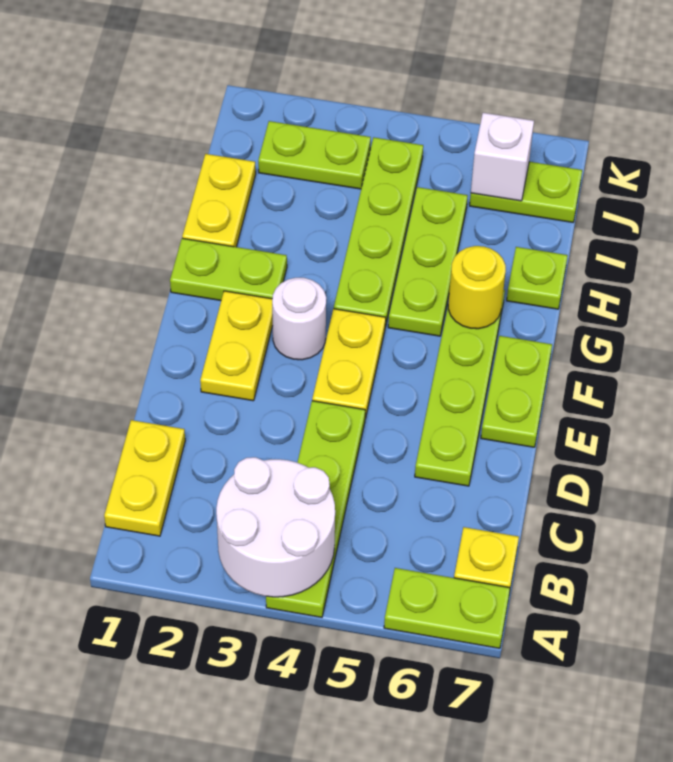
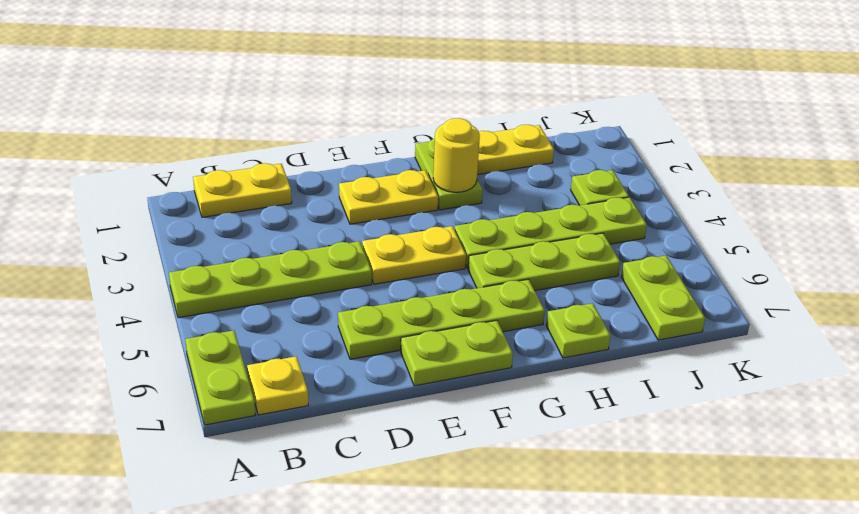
white round brick A3:B4 level 2 -> none
white round brick F3 level 1 -> none
yellow round brick G6 level 2 -> yellow round brick G2 level 2
lime plate J2:J3 level 1 -> lime plate J3 level 1
white brick J6 level 2 -> none

